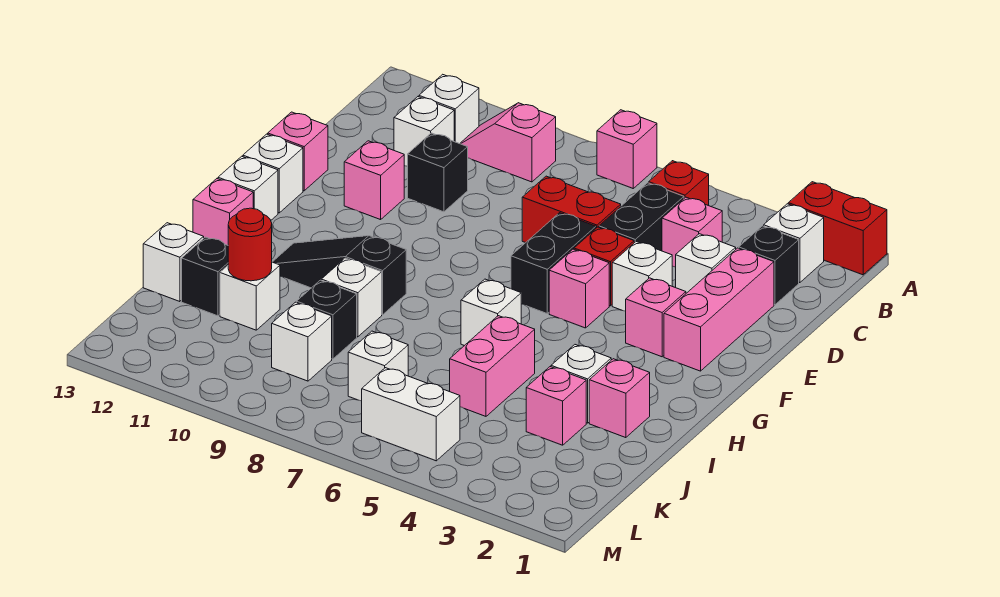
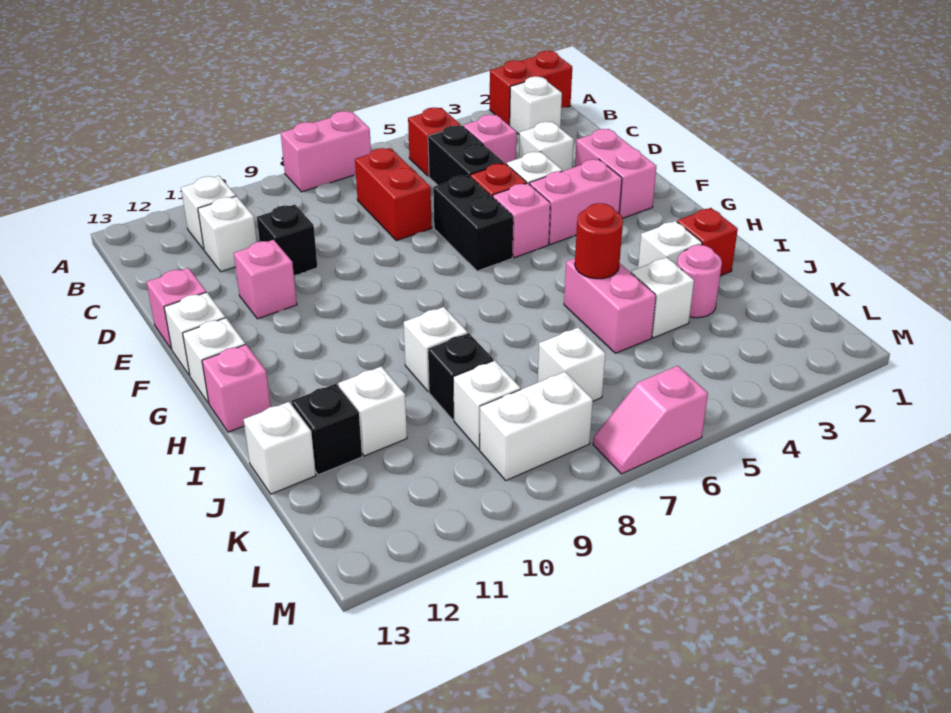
pink brick A7 level 1 -> pink brick A7:A8 level 1
pink slope B9:B10 level 1 top 9 -> pink slope M6:M7 level 1 top 6
black brick C2 level 1 -> none
pink brick D2:F2 level 1 -> pink brick E2:F2 level 1
red brick D6:D7 level 1 -> red brick C7:D7 level 1
pink brick F3 level 1 -> pink brick F3:F4 level 1
white brick H6 level 1 -> white brick J4 level 1
black slope H9:H11 level 1 top 9 -> none
pink brick I2 level 1 -> red brick I2 level 1
pink brick J3 level 1 -> pink round brick J3 level 1
red round brick J11 level 2 -> red round brick I5 level 2
white brick L5:L6 level 1 -> white brick L8:L9 level 1

